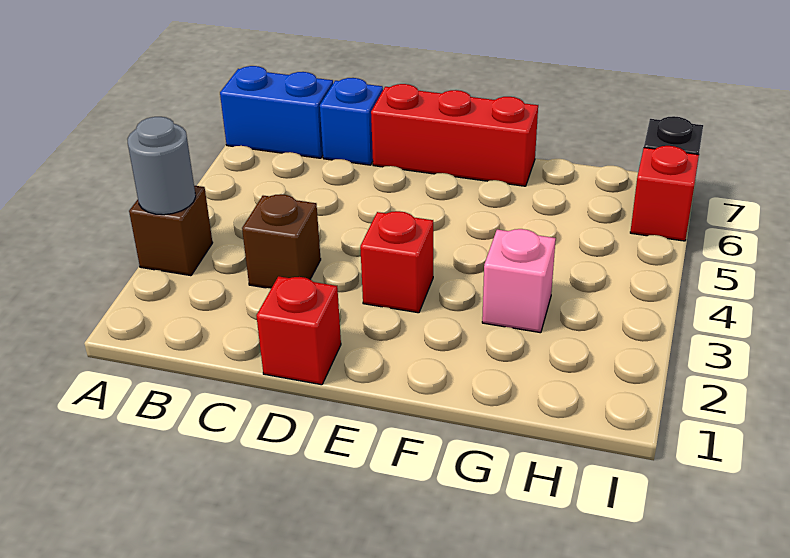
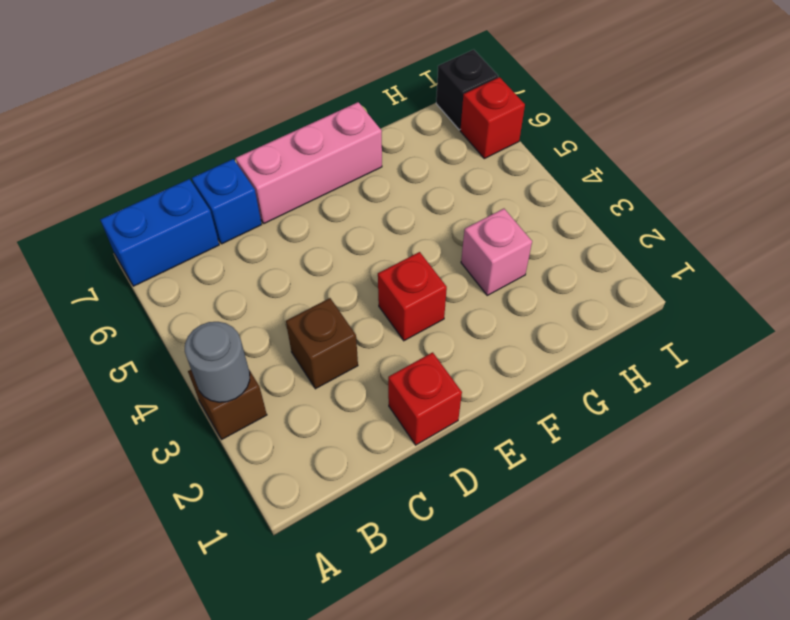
red brick D7:F7 level 1 -> pink brick D7:F7 level 1

